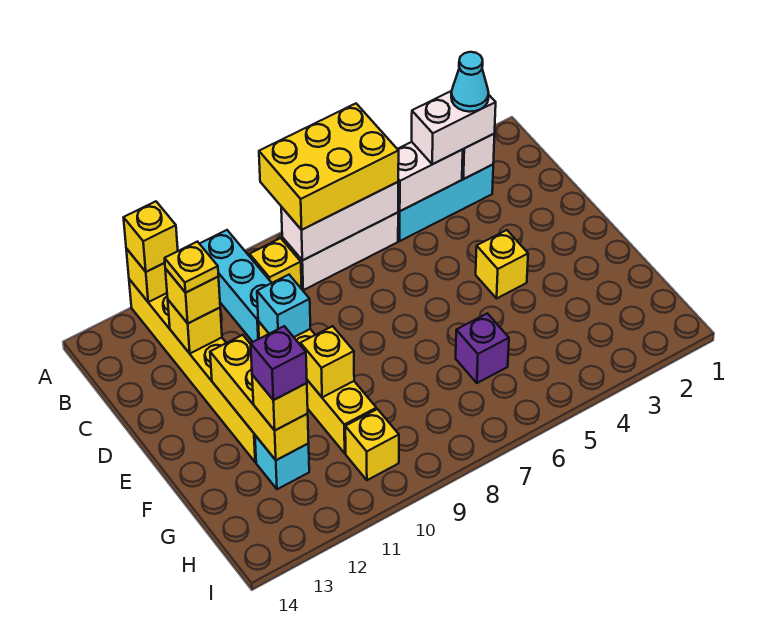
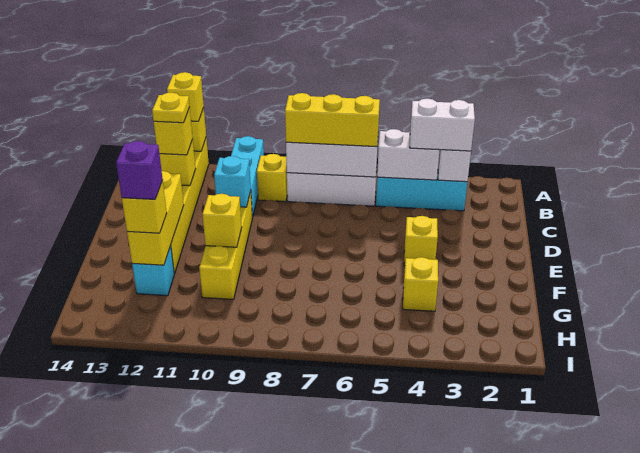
yellow brick A6:B8 level 3 -> yellow brick B6:B8 level 3
cyan cone B3 level 4 -> none
purple brick G6 level 1 -> none
yellow brick H10 level 1 -> yellow brick G4 level 1

